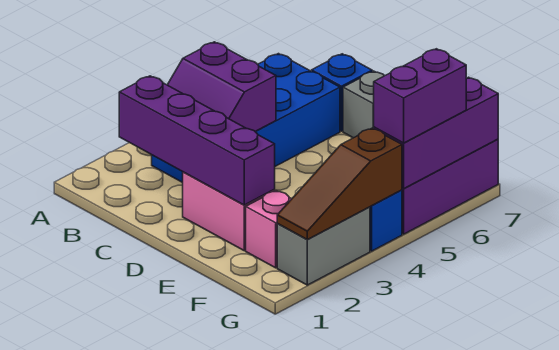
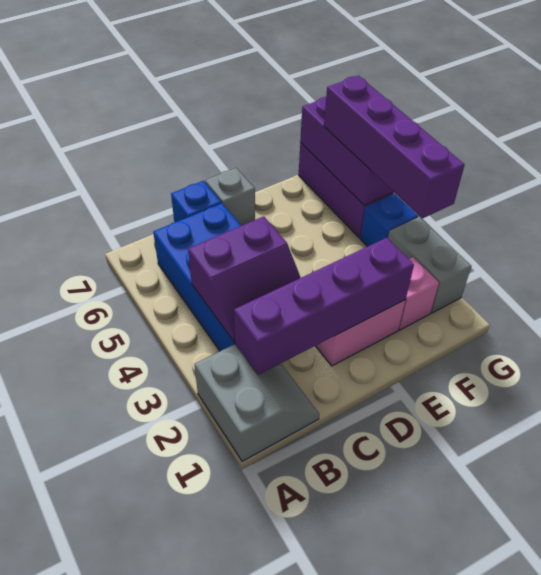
none -> grey slope A1:B2 level 1 top A
brown slope G2:G4 level 2 top 4 -> none
purple brick G5:G6 level 3 -> purple brick G3:G6 level 3

